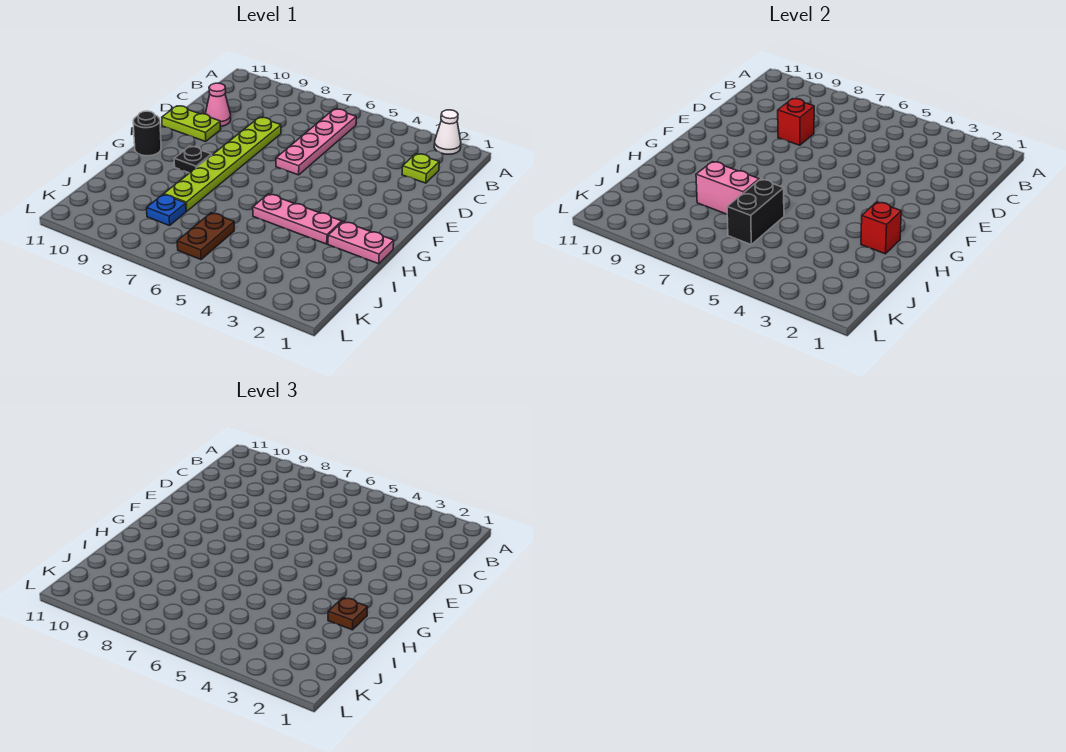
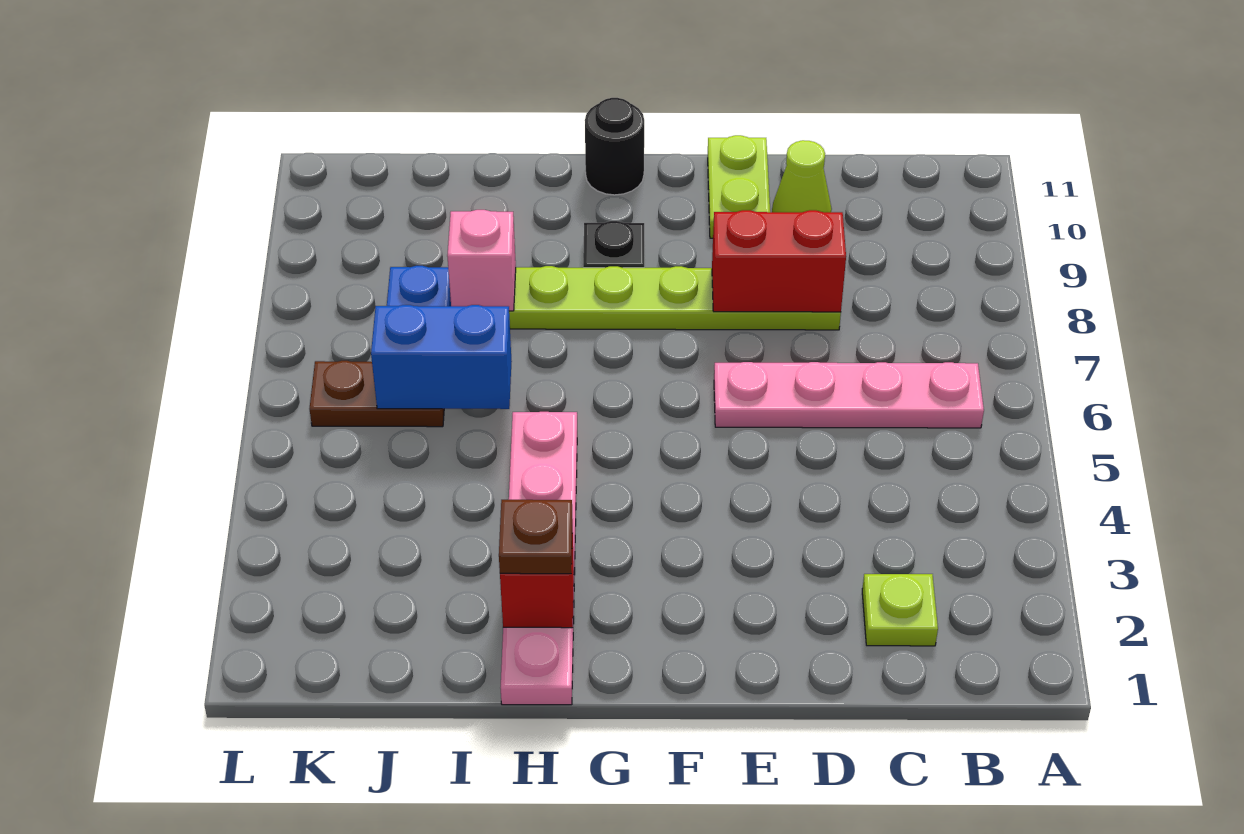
white cone A2 level 1 -> none
red brick D8 level 2 -> red brick D8:E8 level 2
pink cone D10 level 1 -> lime cone D10 level 1
black brick I6:J6 level 2 -> blue brick I6:J6 level 2
pink brick I7:I8 level 2 -> pink brick I8 level 2

